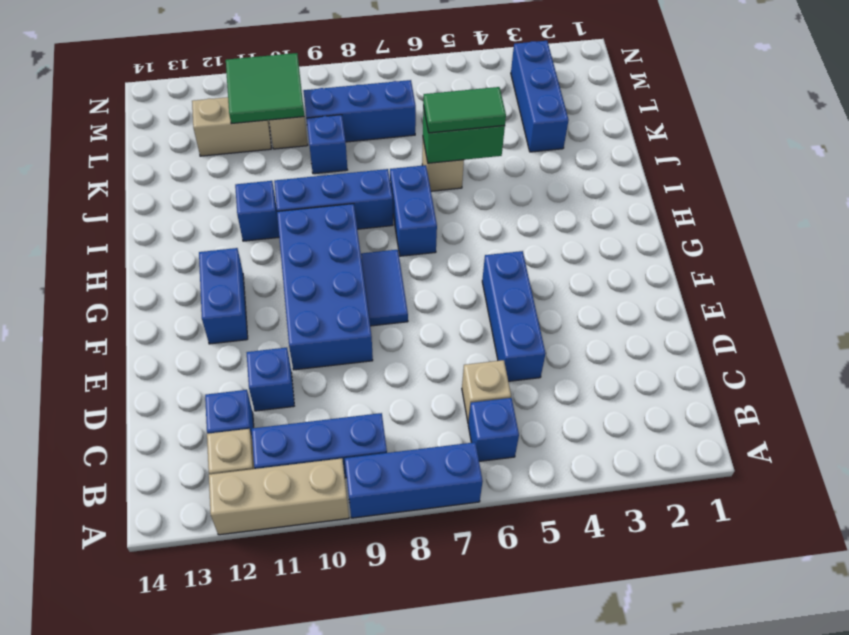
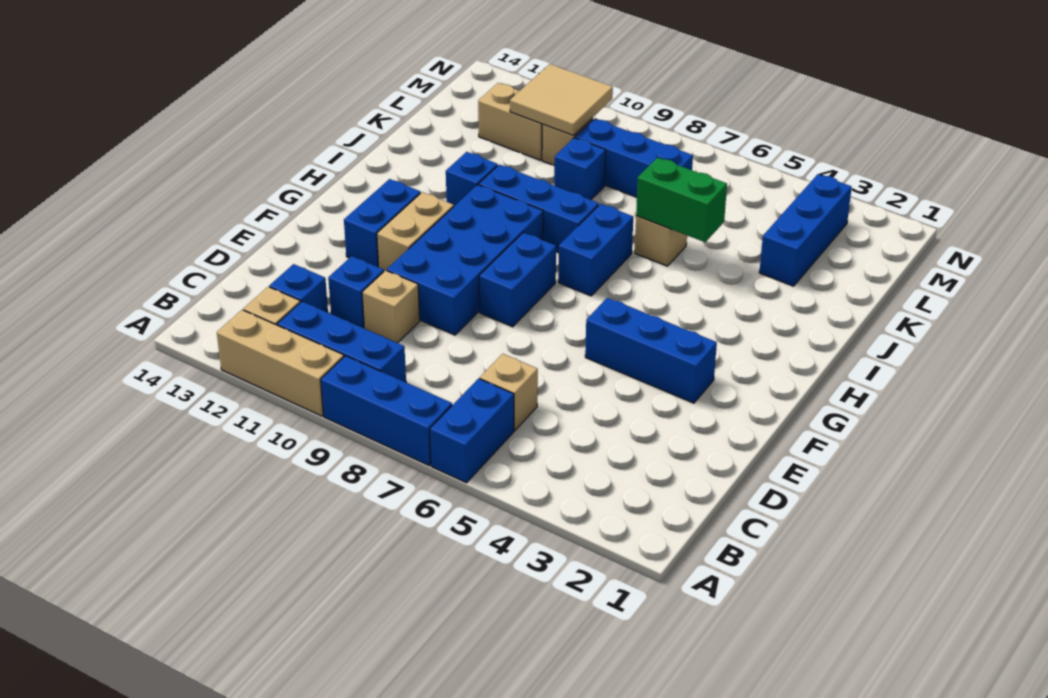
blue brick B6 level 1 -> blue brick A6:B6 level 1
blue brick D5:F5 level 1 -> blue brick F3:F5 level 1
none -> tan brick D10 level 1
blue tile F8:G8 level 1 -> blue brick F8:G8 level 1
none -> tan brick F11:G11 level 1
green tile J5:J6 level 3 -> none
green tile L10:M11 level 2 -> tan tile L10:M11 level 2

